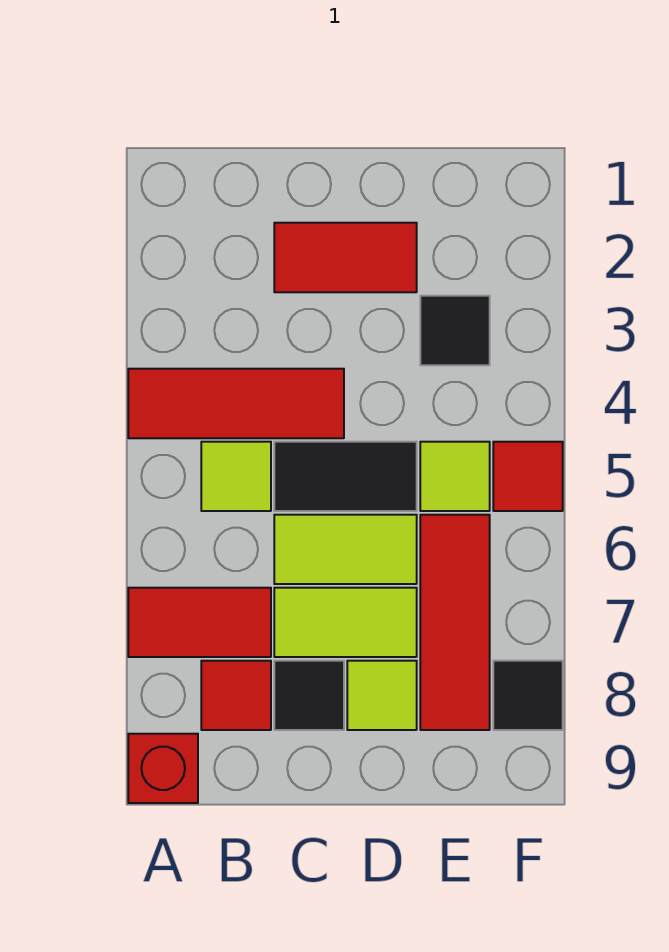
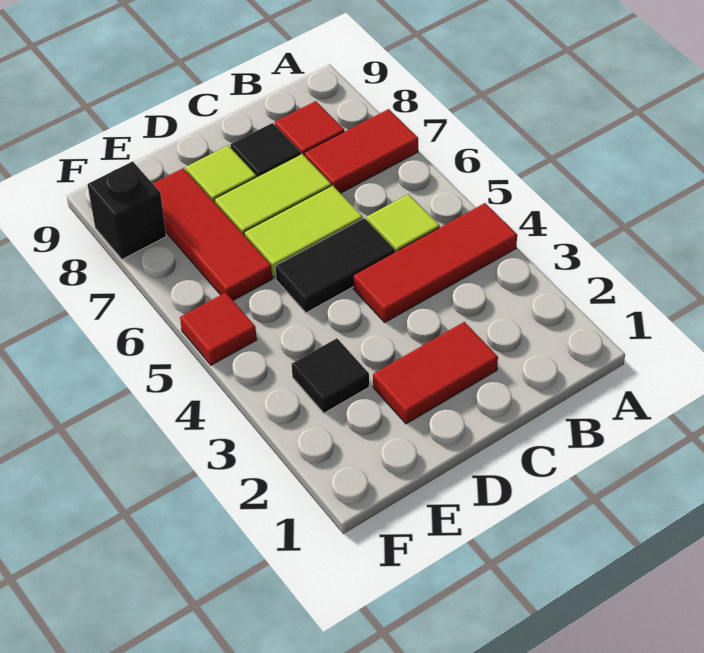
red brick A9 level 1 -> none
lime tile E5 level 1 -> none
black tile F8 level 1 -> black brick F8 level 1

